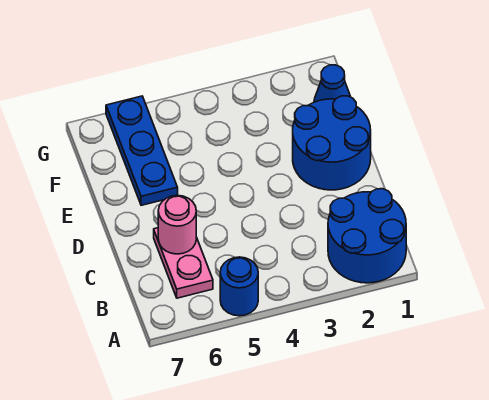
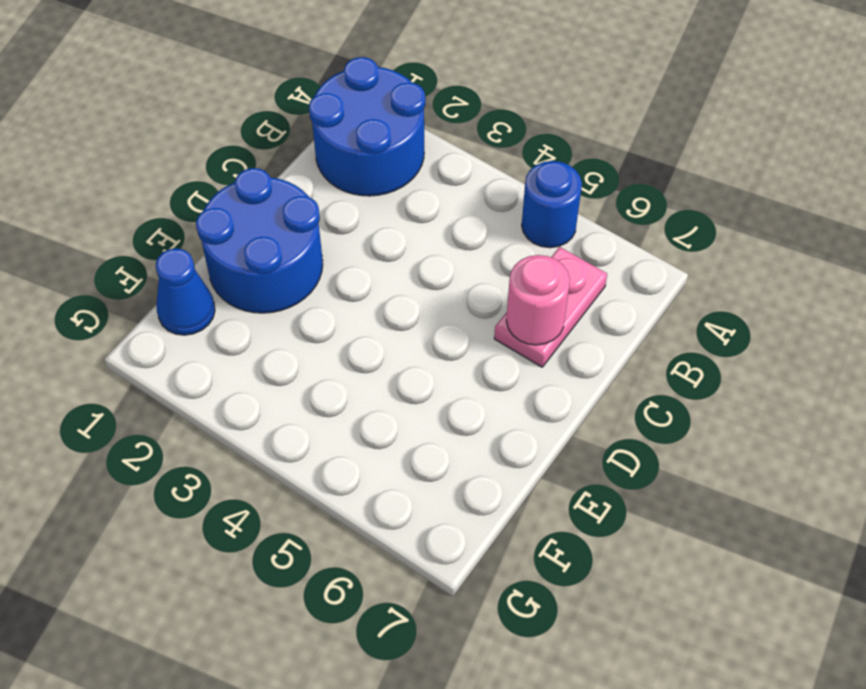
blue plate E6:G6 level 1 -> none

